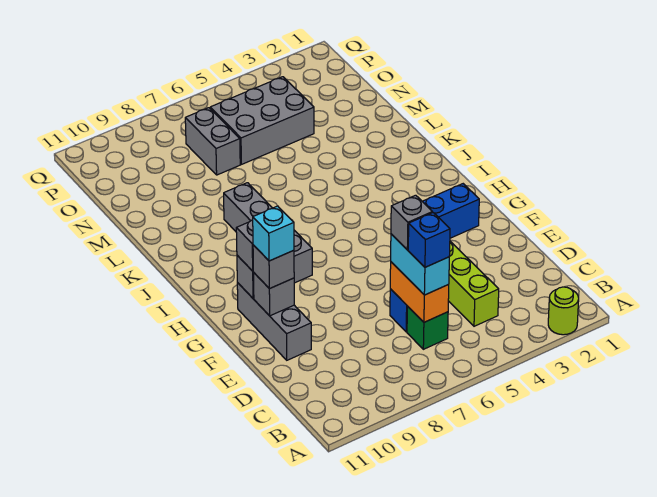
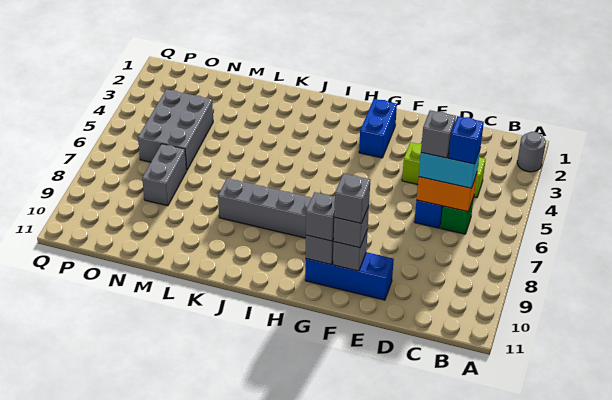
lime round brick A2 level 1 -> grey round brick A2 level 1
grey brick E10:G10 level 1 -> blue brick E10:G10 level 1
cyan brick F10 level 4 -> grey brick F10 level 4
grey brick N7:O7 level 1 -> grey brick N7:N8 level 1

